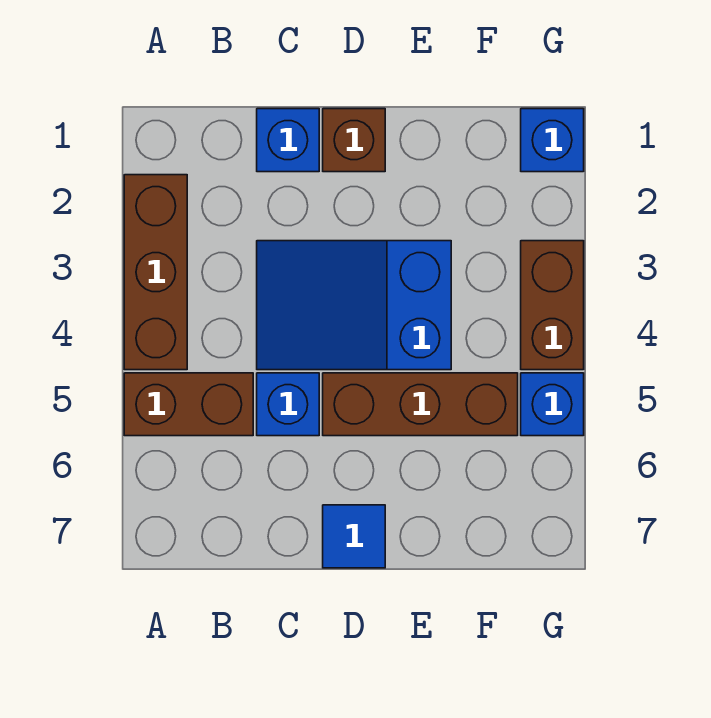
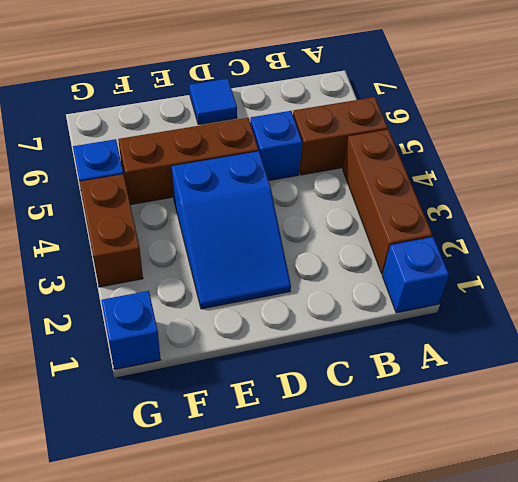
blue brick C1 level 1 -> blue brick A1 level 1
blue slope C3:E4 level 1 top E -> blue slope D2:E4 level 1 top 4
brown brick D1 level 1 -> none

